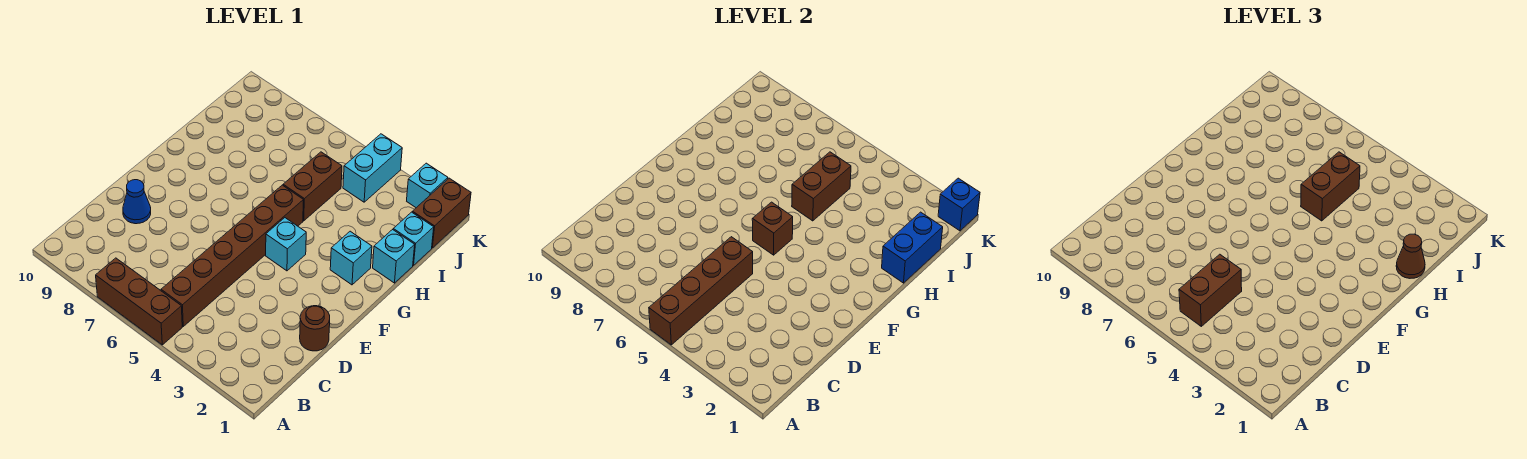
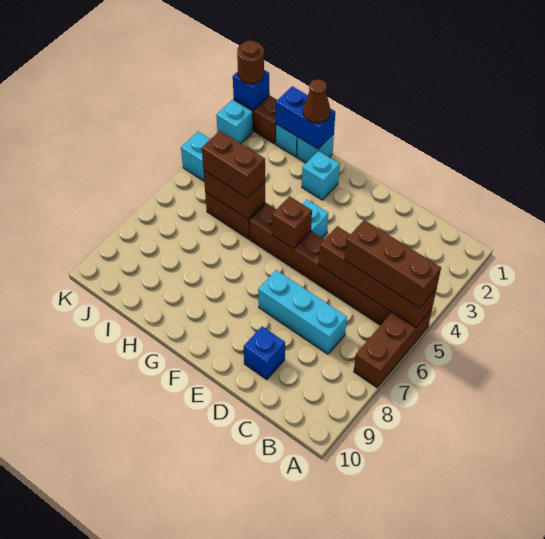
brown brick B5:C5 level 3 -> brown brick A5:C5 level 3
none -> cyan brick C7:E7 level 1
brown round brick D1 level 1 -> brown round brick K1 level 3
blue cone D9 level 1 -> blue brick D9 level 1

